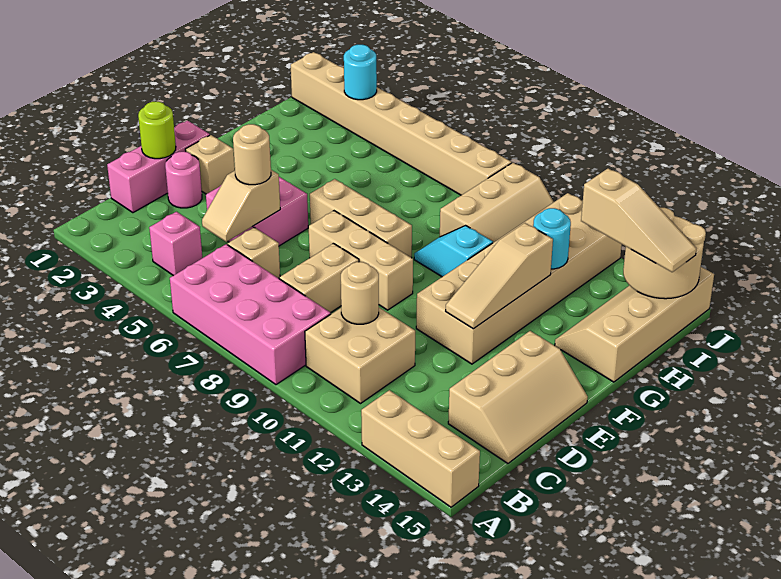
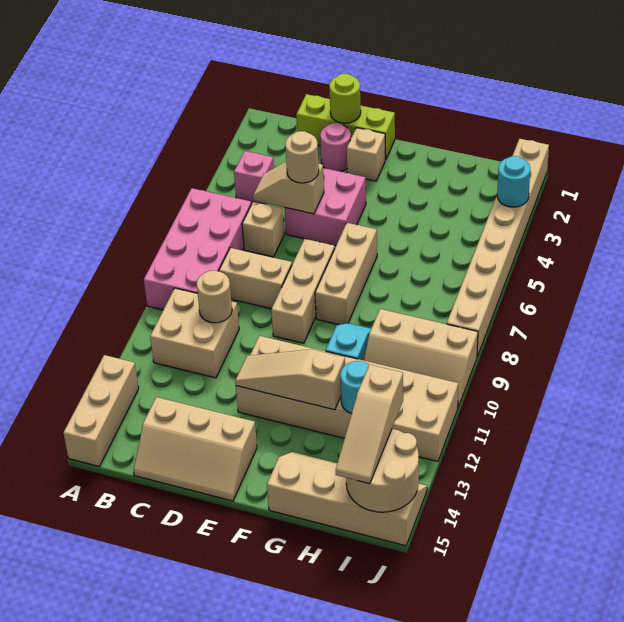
pink brick C1:E1 level 1 -> lime brick C1:E1 level 1

